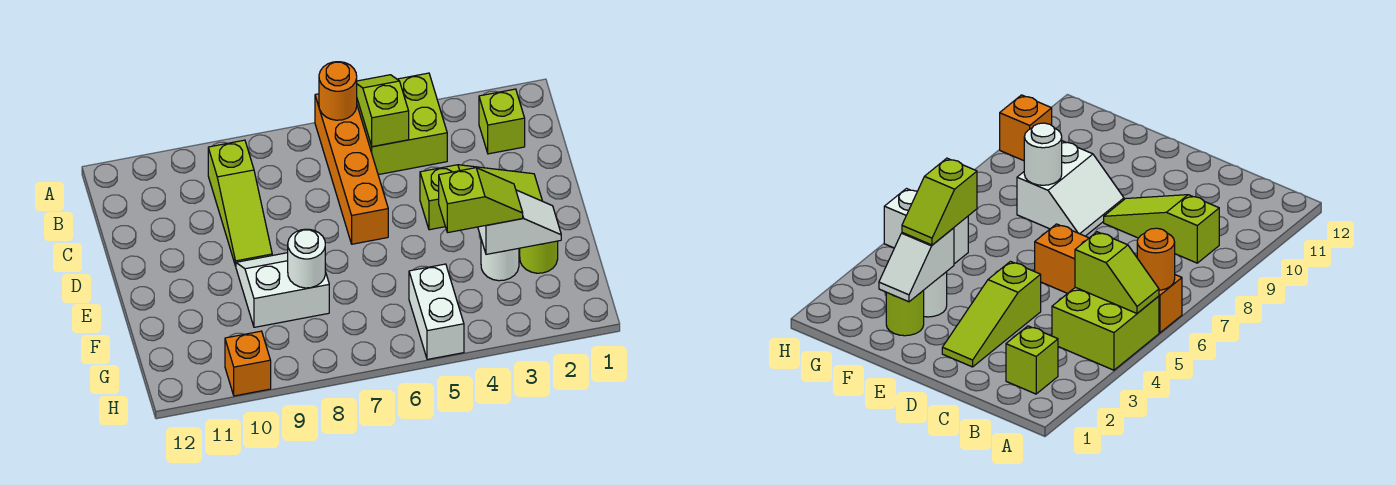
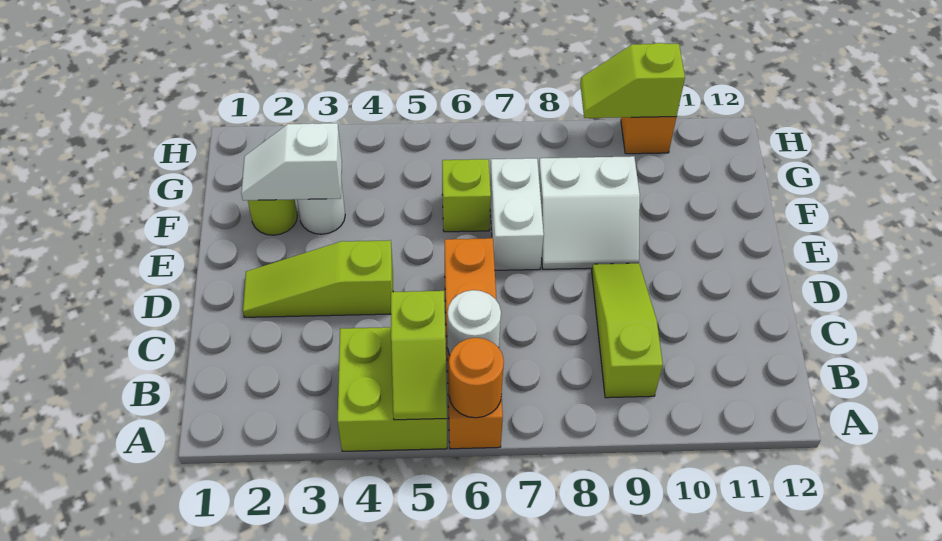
lime brick B2 level 1 -> lime brick F6 level 1
lime slope F3:F4 level 3 top 4 -> lime slope H9:H10 level 2 top 10
white round brick F8 level 2 -> white round brick B6 level 2
white brick G5:H5 level 1 -> white brick E7:F7 level 1

